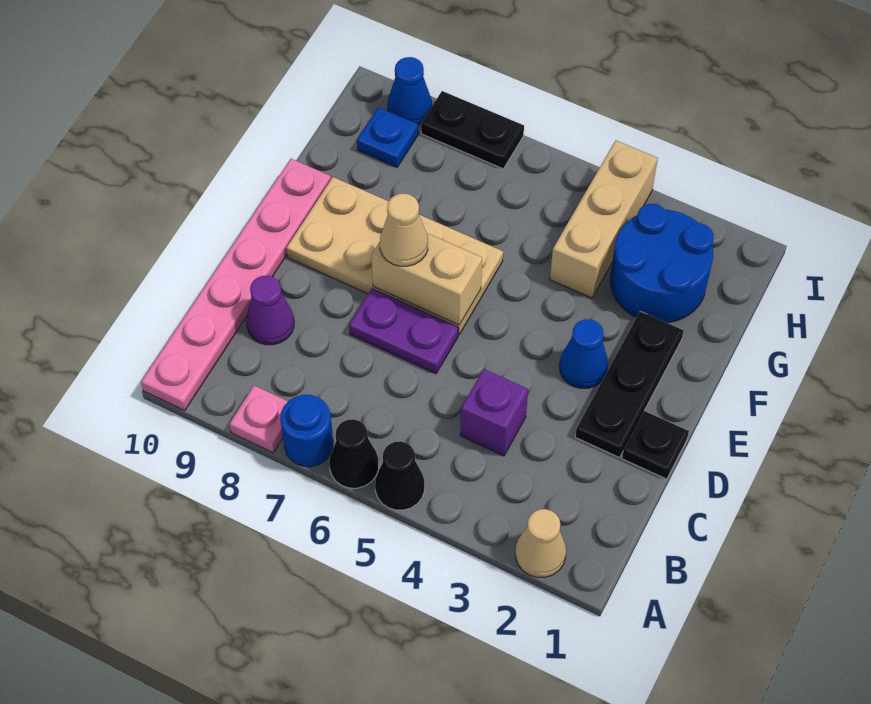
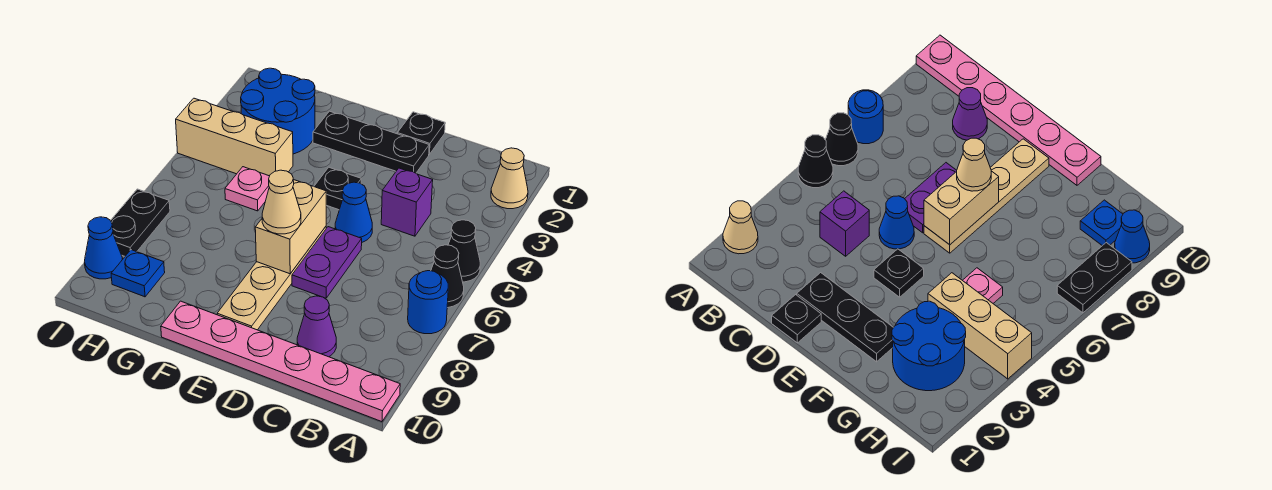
pink plate A8 level 1 -> pink plate G5 level 1
blue cone E3 level 1 -> blue cone D5 level 1
none -> black plate E4 level 1
tan plate E6:F9 level 1 -> tan plate E6:E9 level 1

